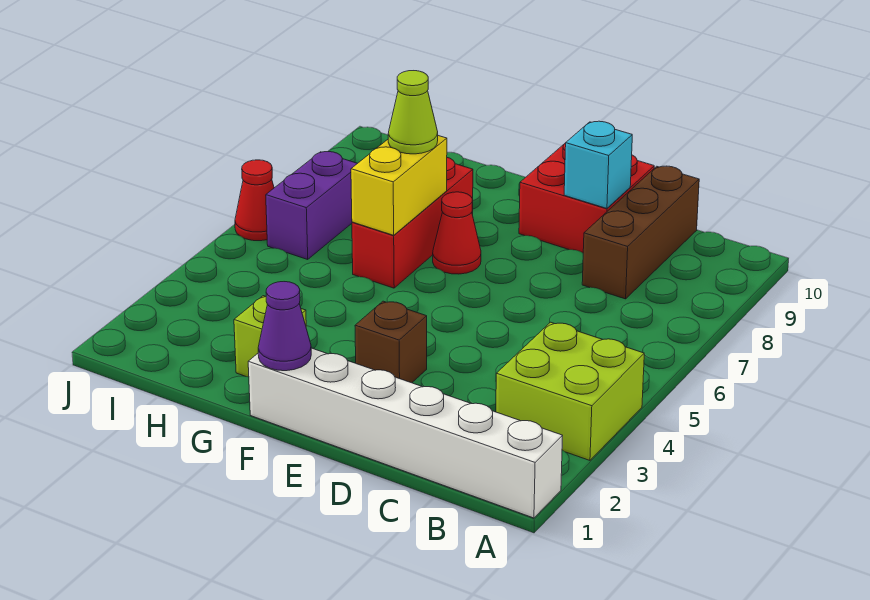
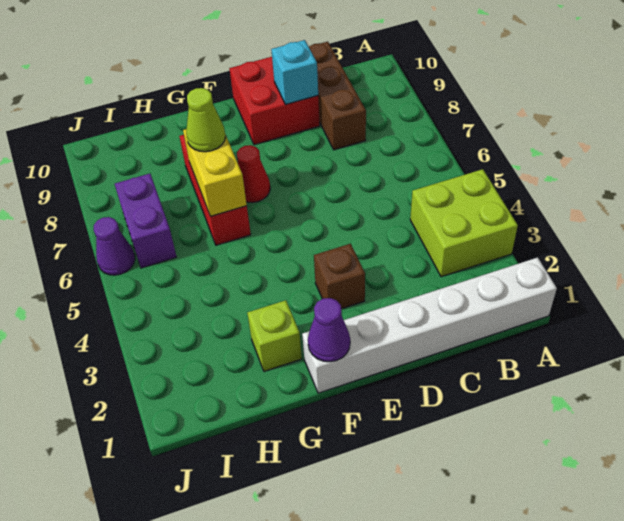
red cone J6 level 1 -> purple cone J6 level 1

